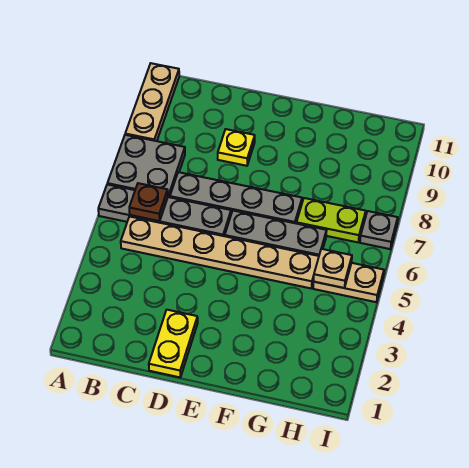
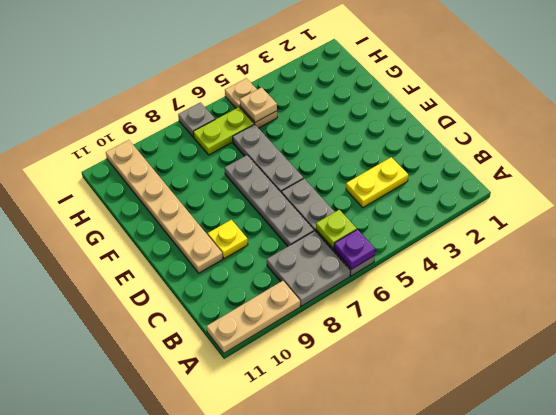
none -> purple plate A6 level 2
tan plate B5:G5 level 1 -> tan plate D10:I10 level 1
brown plate B6 level 2 -> lime plate B6 level 2
yellow plate D1:D2 level 1 -> yellow plate C3:C4 level 1
lime plate G7:H7 level 1 -> lime plate H6:H7 level 1

